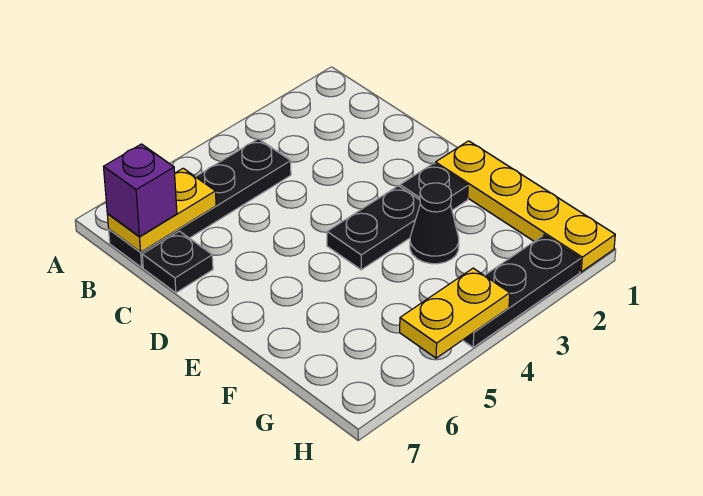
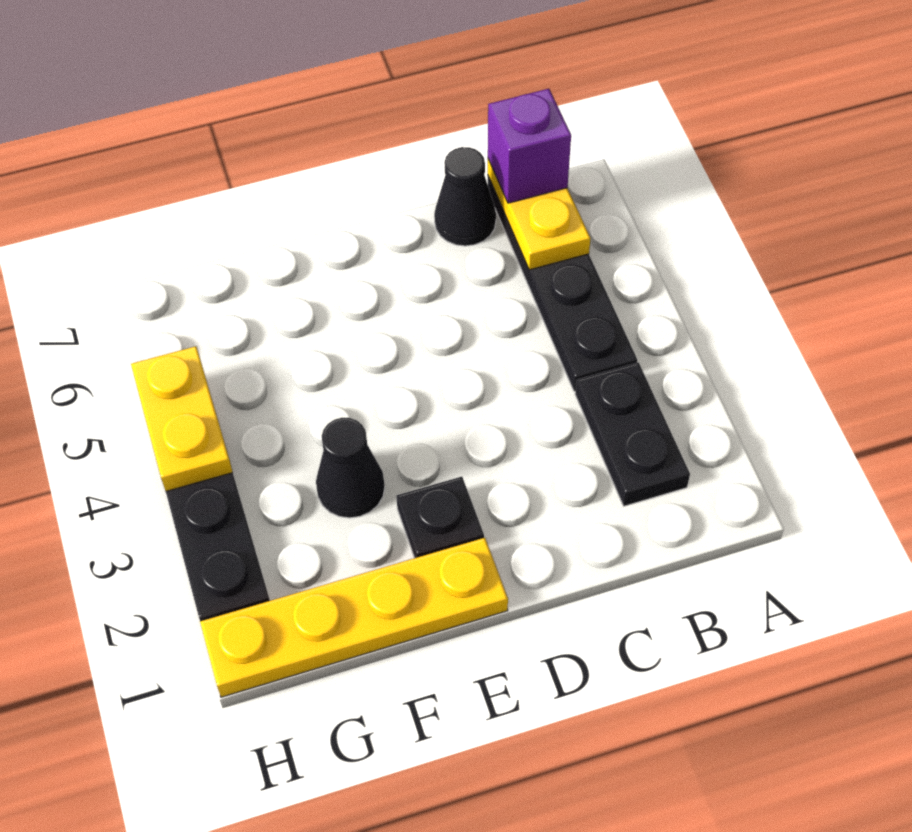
black plate C7 level 1 -> black cone C7 level 1
black plate E3:E4 level 1 -> black plate B2:B3 level 1

